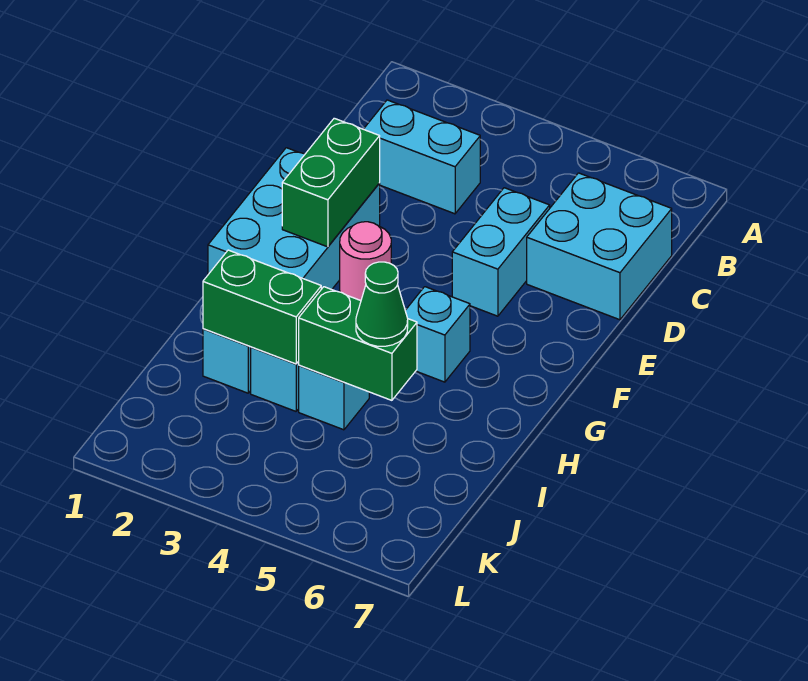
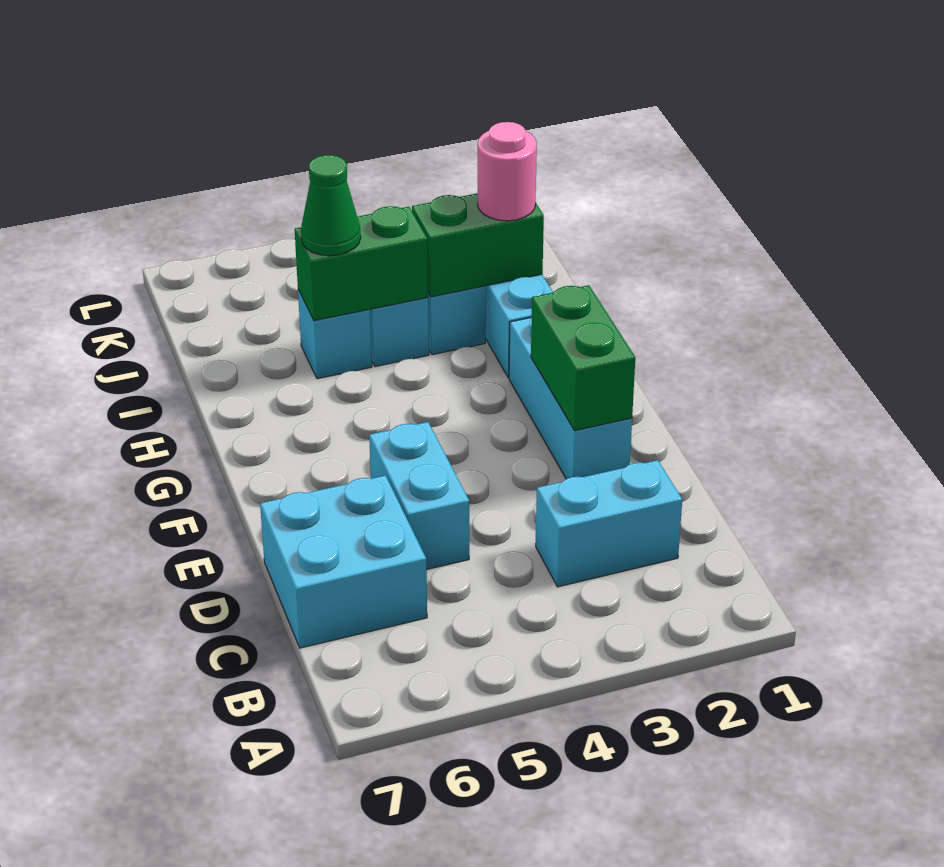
cyan brick E1:G2 level 1 -> cyan brick E2:G2 level 1
pink round brick F3 level 1 -> pink round brick I2 level 3
cyan brick G5 level 1 -> cyan brick I5 level 1

